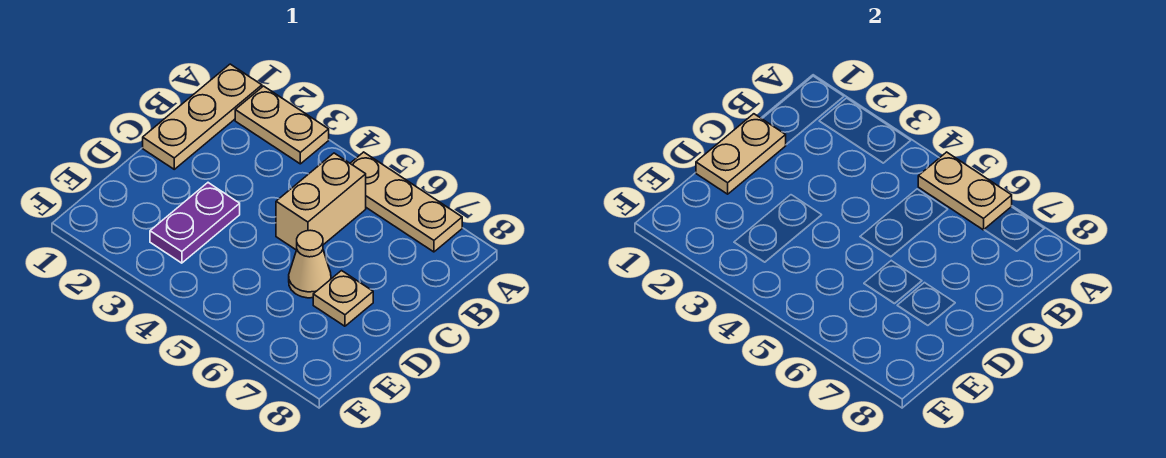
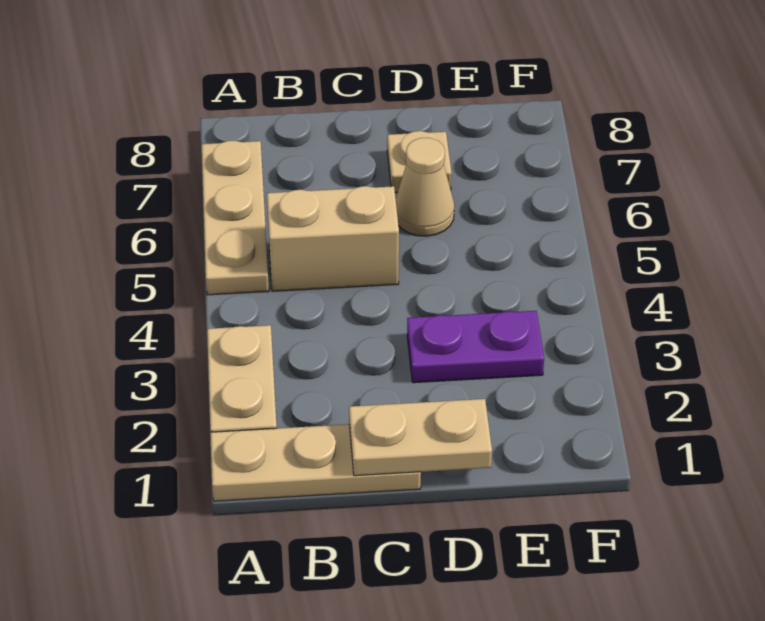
tan plate A5:A6 level 2 -> none

